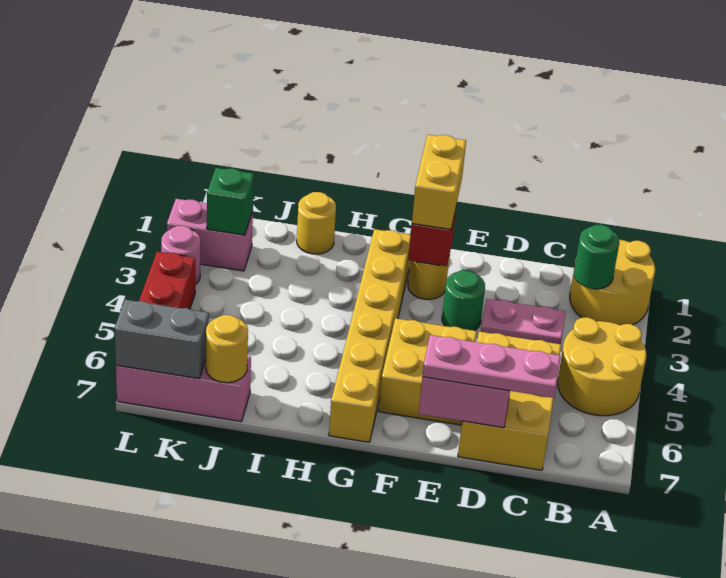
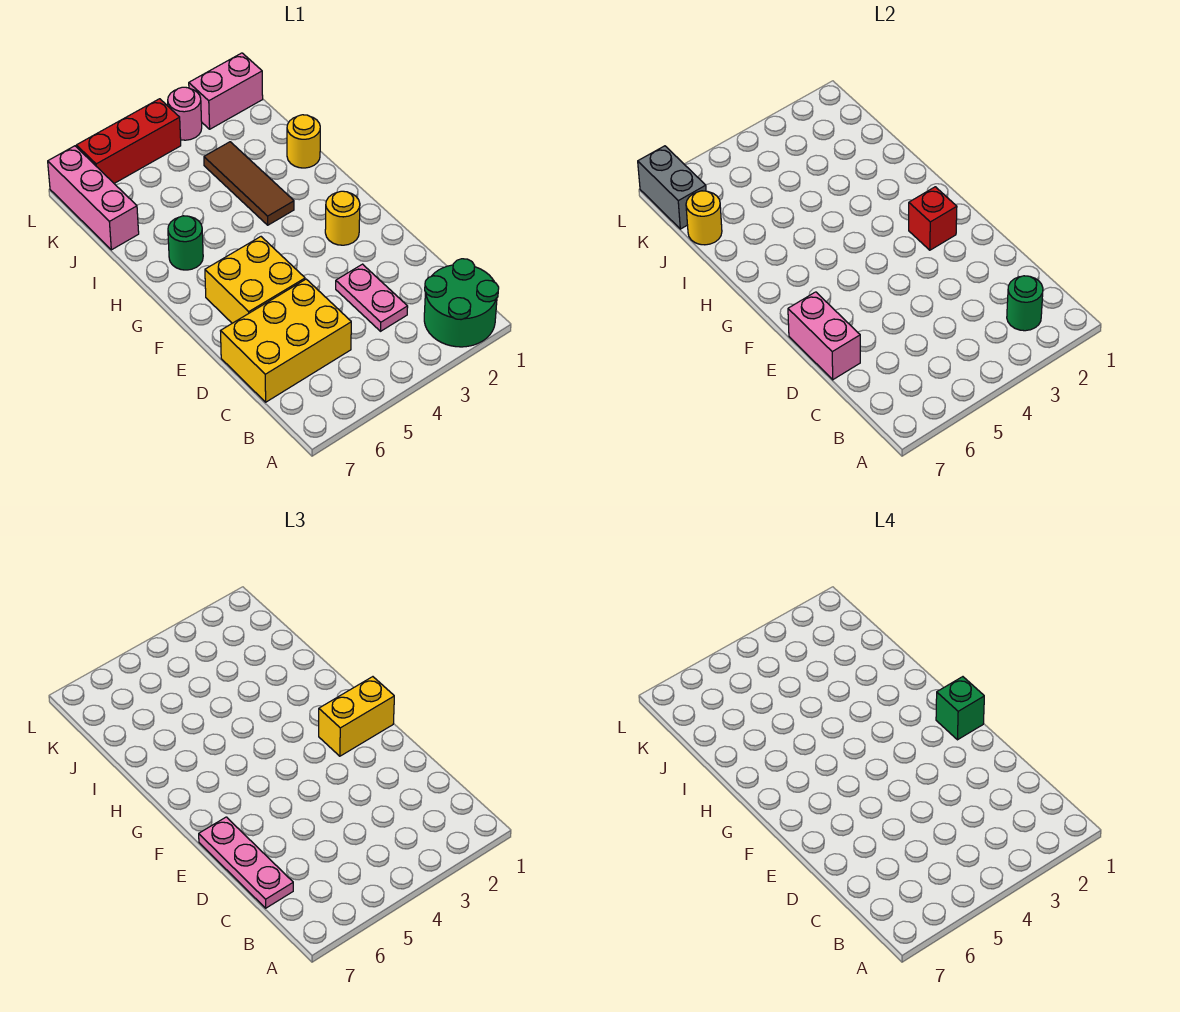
yellow round brick A1:B2 level 1 -> green round brick A1:B2 level 1
yellow round brick A4:B5 level 1 -> none
green round brick E3 level 1 -> green round brick H6 level 1
yellow brick G2:G7 level 1 -> none
none -> brown tile H3:J3 level 1
pink brick K2:L2 level 1 -> pink brick L1:L2 level 1
green brick K2 level 2 -> green brick F1 level 4

